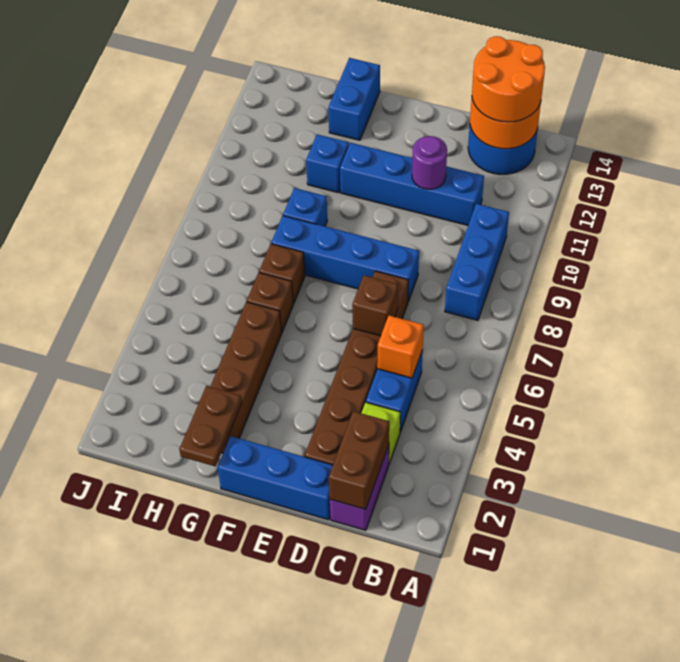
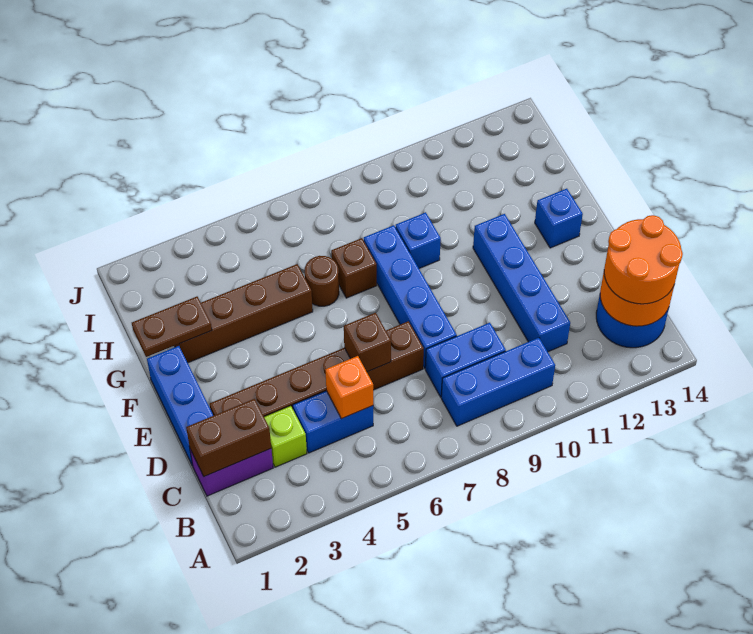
purple round brick D11 level 2 -> none
brown brick G6 level 1 -> brown round brick G6 level 1
blue brick G11 level 1 -> blue brick F13 level 1
blue brick G13:G14 level 1 -> blue brick C8:C9 level 1

